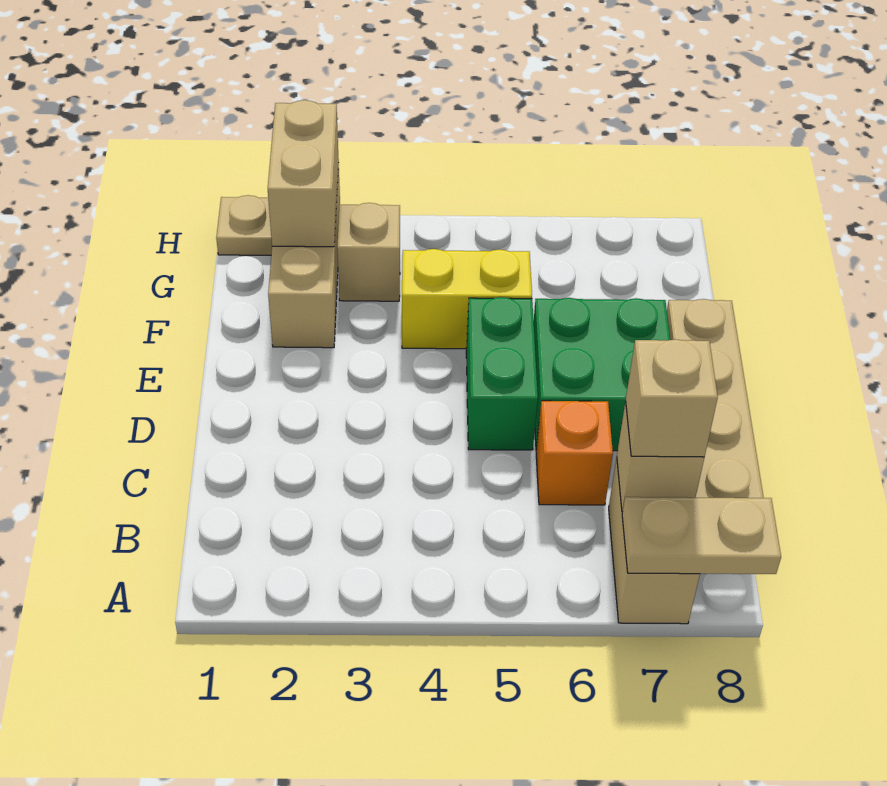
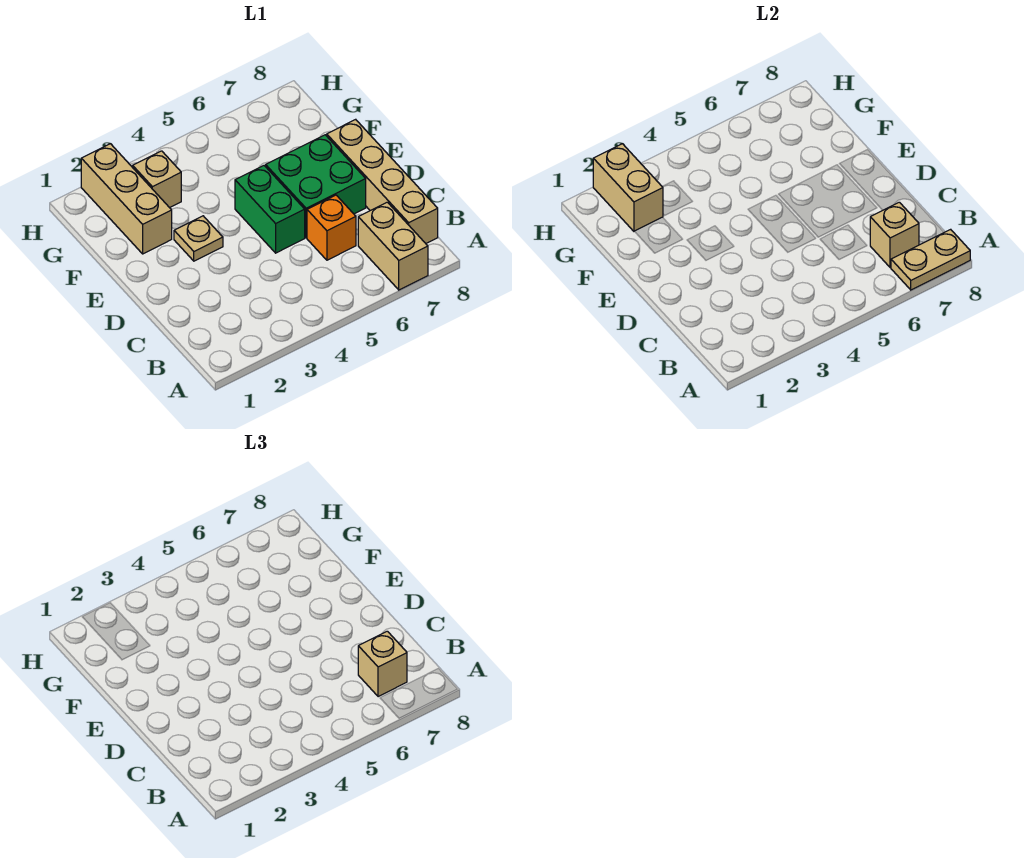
yellow brick F4:F5 level 1 -> none
tan plate H1 level 1 -> tan plate E3 level 1

